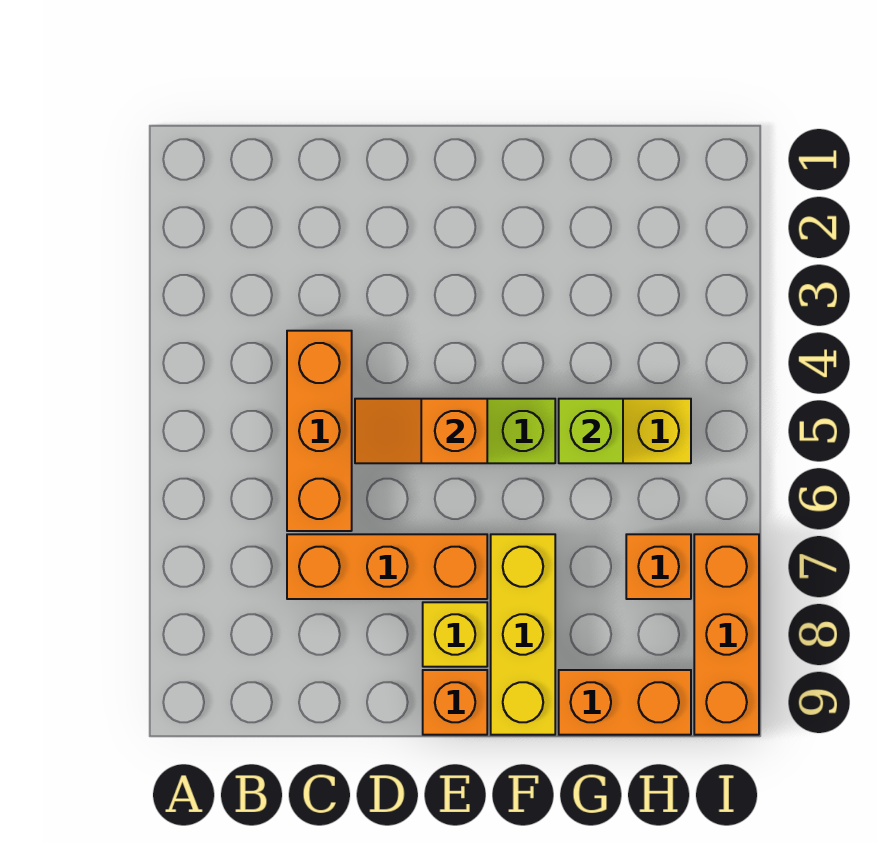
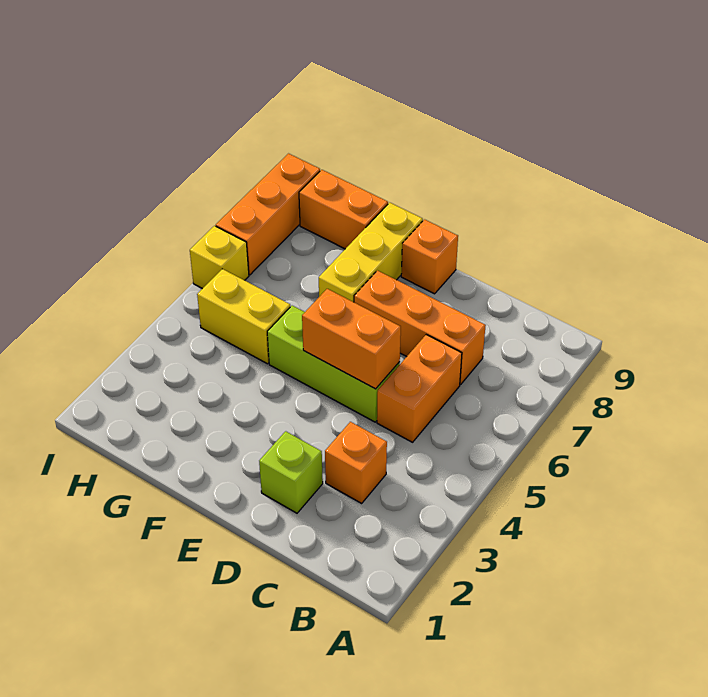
orange brick C4:C6 level 1 -> orange brick C5:C6 level 1
orange slope D5:E5 level 2 top E -> orange brick D5:E5 level 2
yellow brick E8 level 1 -> yellow brick I6 level 1
lime brick G5 level 2 -> lime brick D2 level 1
orange brick H7 level 1 -> orange brick C3 level 1

